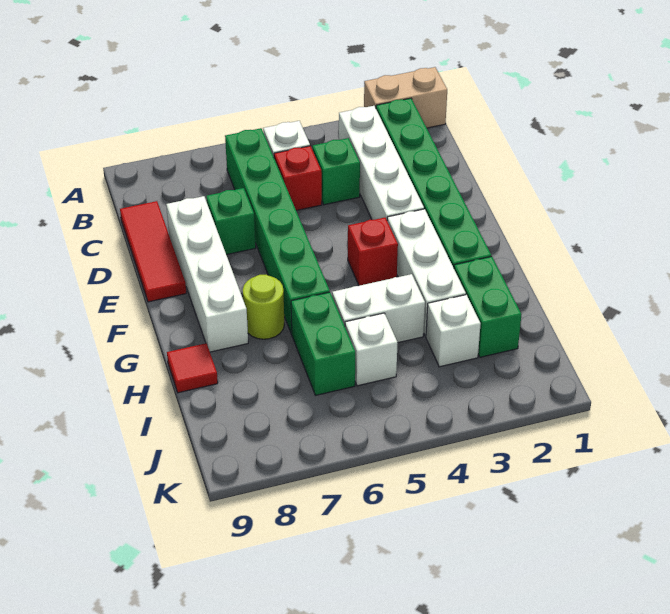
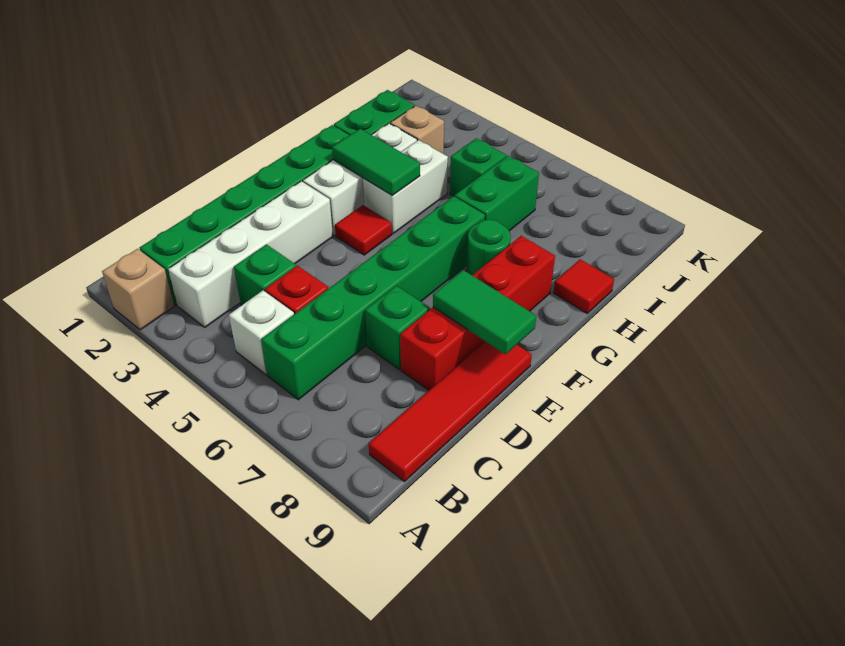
tan brick A1:A2 level 1 -> tan brick A2 level 1
red tile C9:E9 level 1 -> red tile B9:E9 level 1
white brick D8:G8 level 1 -> red brick D8:G8 level 1
none -> green tile E8:E9 level 2
red brick F4 level 1 -> red tile F4 level 1
none -> green tile G3:G4 level 2
lime round brick G7 level 1 -> green round brick G7 level 1
white brick H4:H5 level 1 -> white brick G4:H4 level 1
white brick I3 level 1 -> tan brick I3 level 1
white brick I5 level 1 -> green brick I5 level 1

